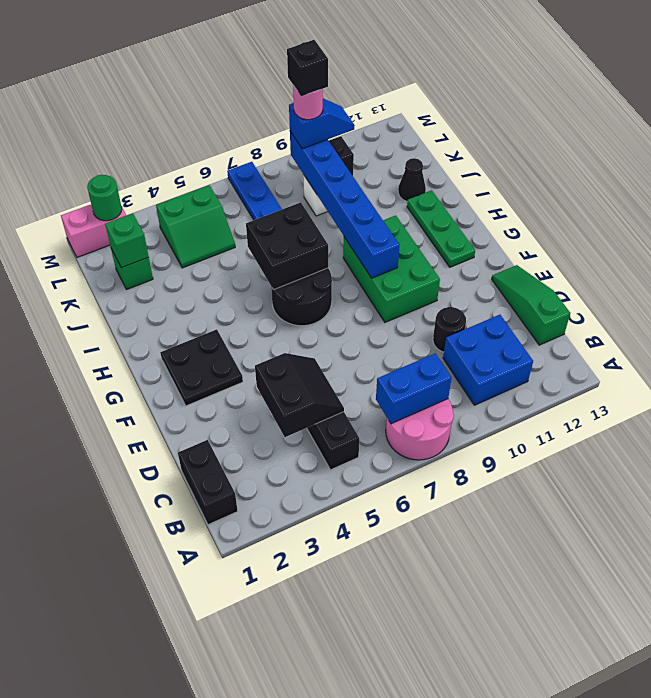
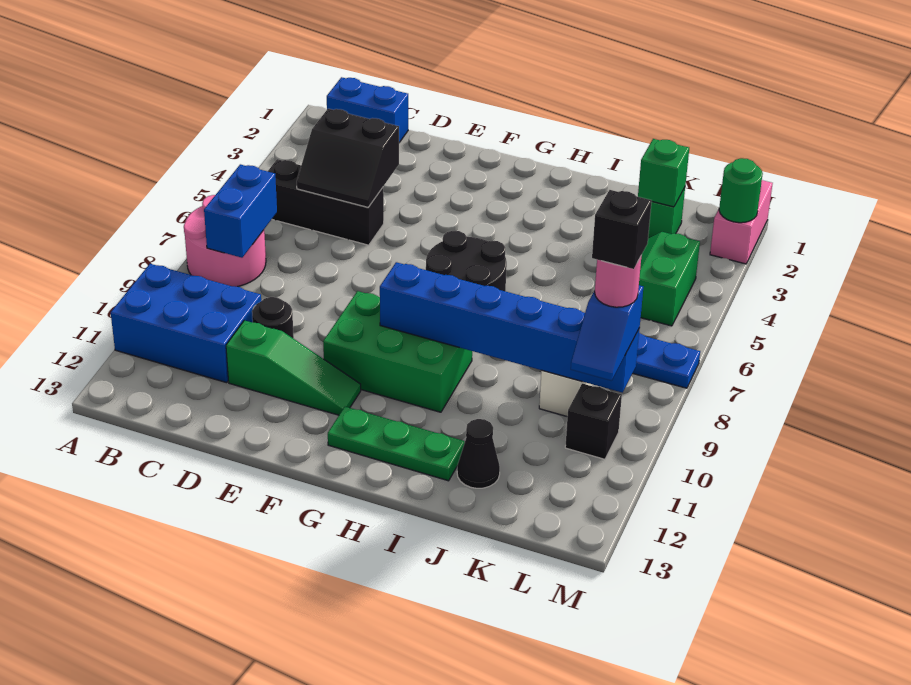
black brick B1:C1 level 1 -> blue brick B1:C1 level 1
blue brick B10:C11 level 1 -> blue brick A10:C11 level 1
green slope C13:E13 level 1 top C -> green slope D11:F11 level 1 top D
black plate F2:G3 level 1 -> none
black brick H6:I7 level 2 -> none

